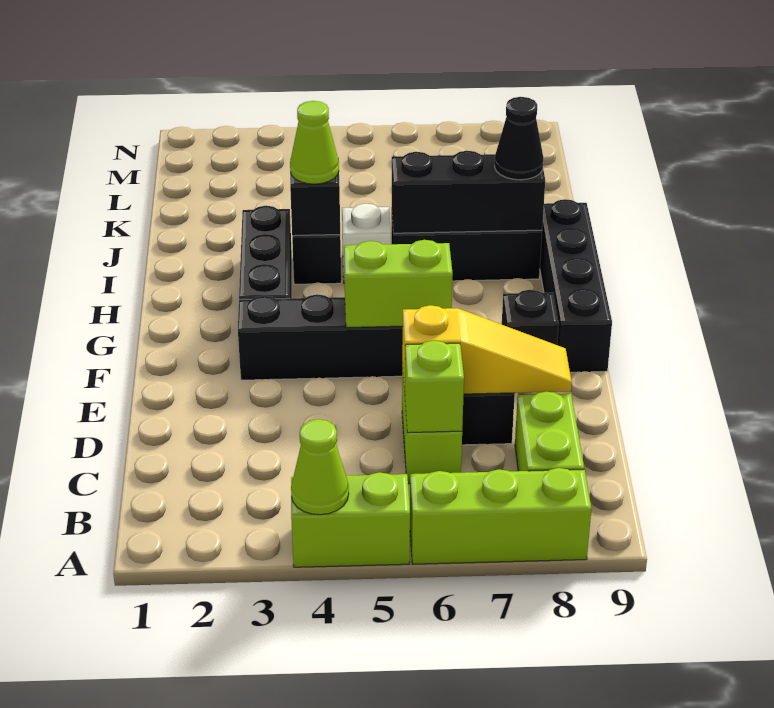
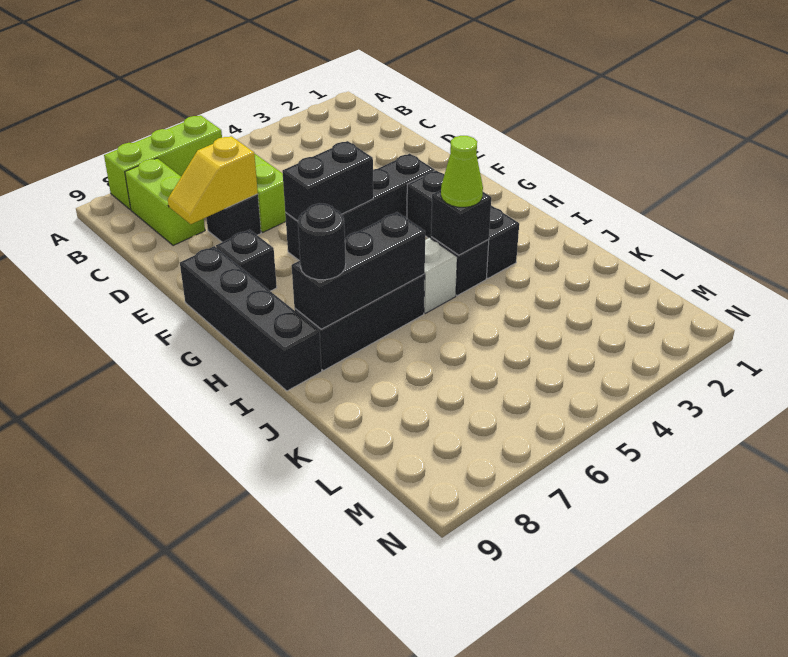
lime brick A4:A5 level 1 -> none
lime cone A4 level 2 -> none
lime brick C6 level 2 -> none
yellow slope D6:D8 level 2 top 6 -> yellow slope D7:D8 level 2 top 7
lime brick F5:F6 level 2 -> black brick F5:F6 level 2
black cone I8 level 3 -> black round brick I8 level 3

